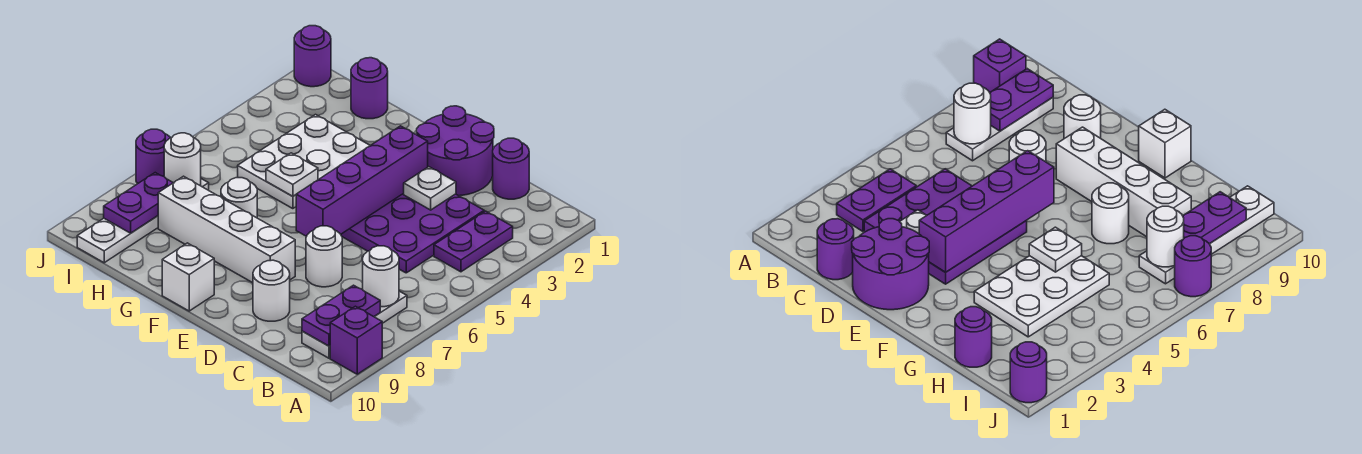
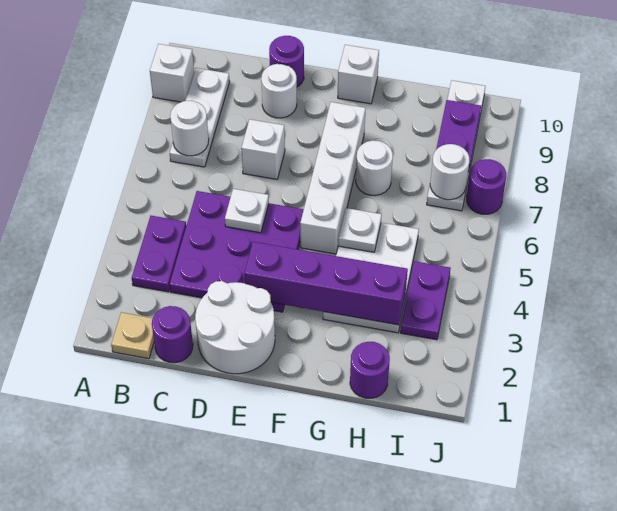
purple brick A9 level 1 -> white brick A9 level 1
none -> tan plate B1 level 1
purple plate B8:B9 level 2 -> purple plate I3:I4 level 1
purple round brick D1:E2 level 1 -> white round brick D1:E2 level 1
white plate D3 level 2 -> white plate D5 level 2
white round brick D7 level 1 -> white brick D7 level 1
purple brick E3:E6 level 2 -> purple brick E3:H3 level 2
white brick E8:H8 level 1 -> white brick F5:F8 level 1
purple round brick J1 level 1 -> purple round brick D10 level 1

